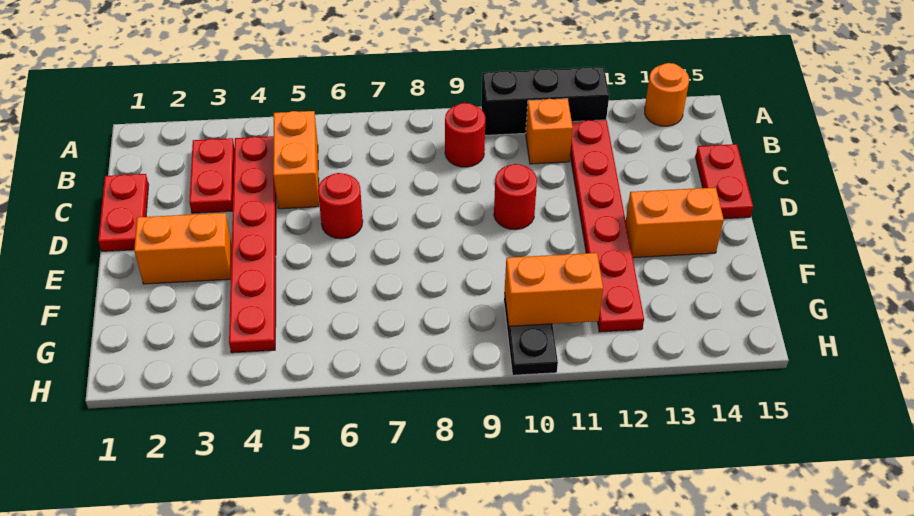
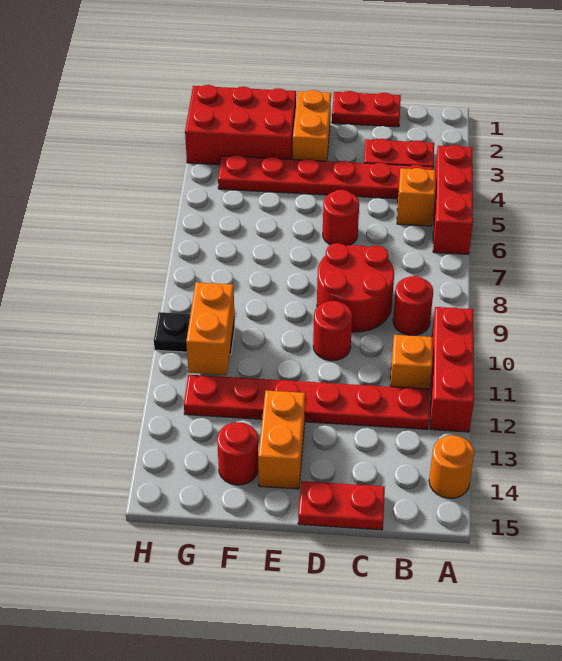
none -> red brick A4:A6 level 1
black brick A10:A12 level 1 -> red brick A10:A12 level 1
orange brick B5:C5 level 1 -> orange brick B5 level 1
none -> red round brick C8:D9 level 1
none -> red brick F2:H3 level 1
none -> red round brick F14 level 1

